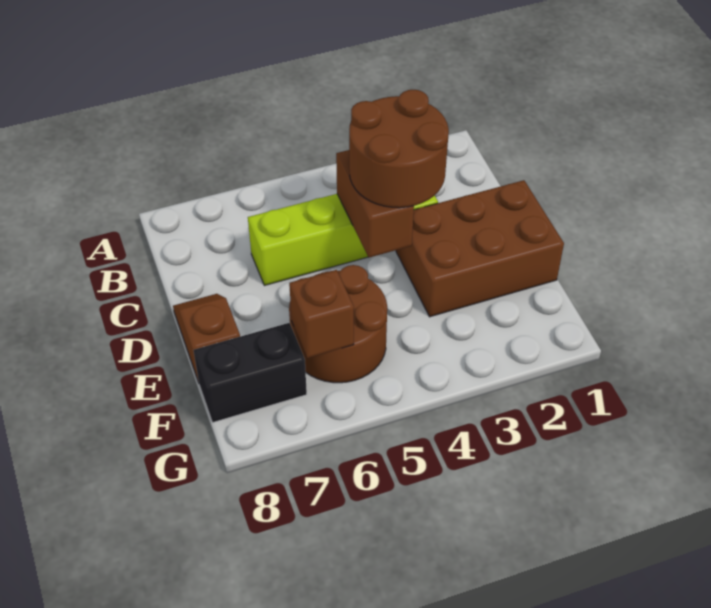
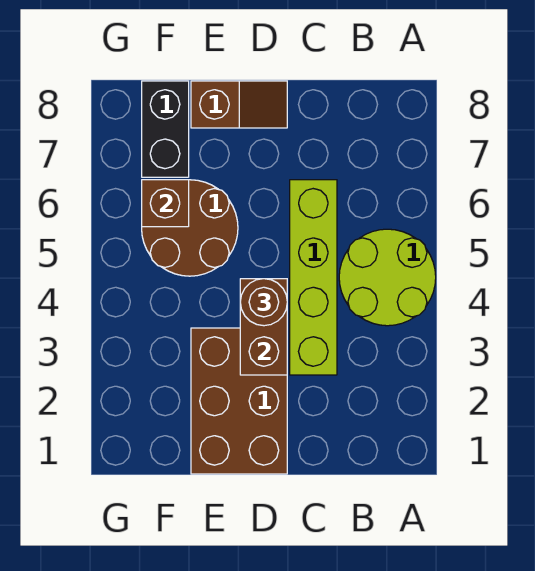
none -> lime round brick A4:B5 level 1
brown round brick C3:D4 level 3 -> brown round brick D4 level 3
brown brick C4:D4 level 2 -> brown brick D3:D4 level 2

